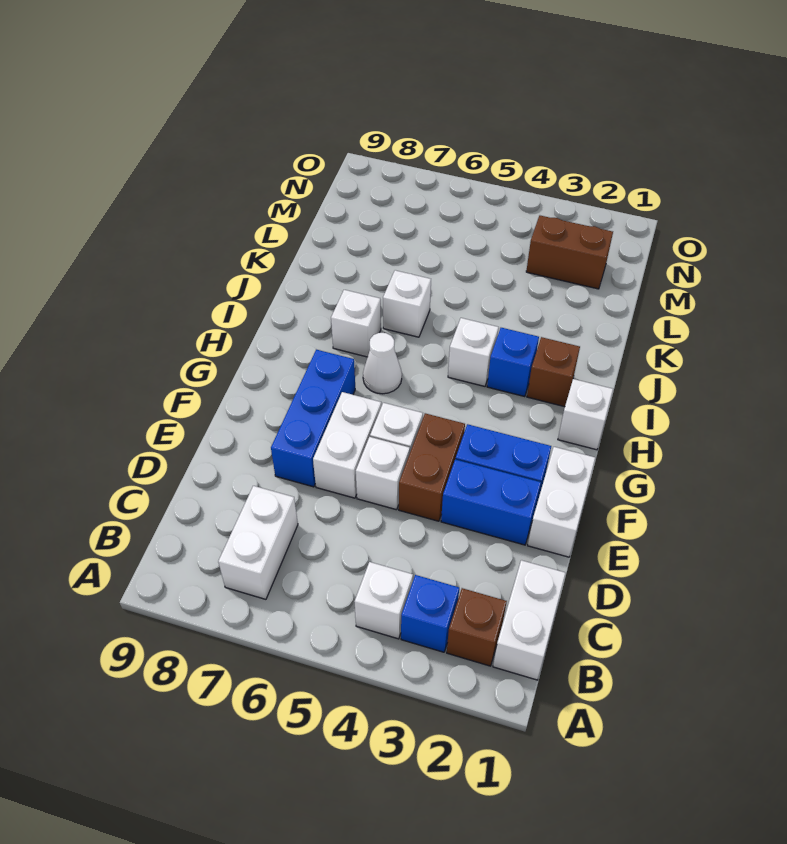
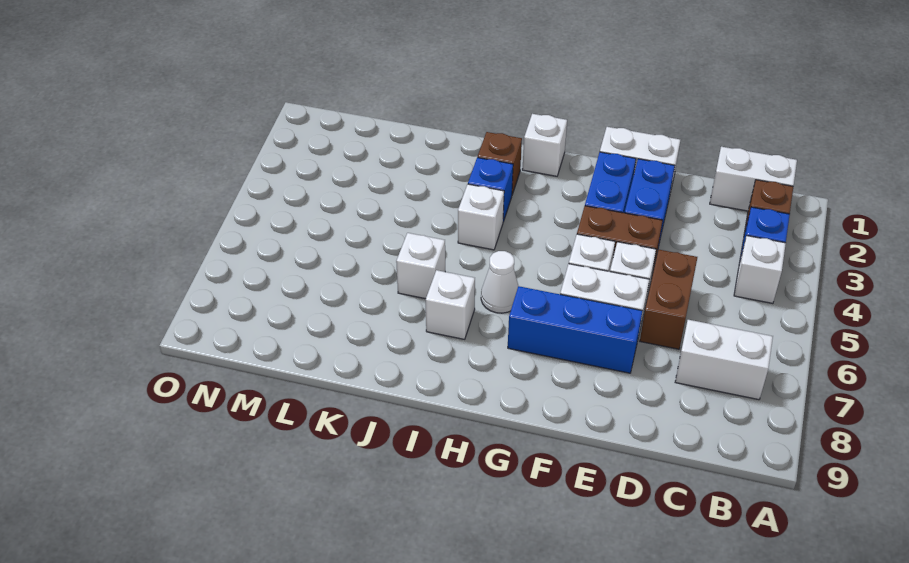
brown brick M2:M3 level 1 -> brown brick D5:D6 level 1

